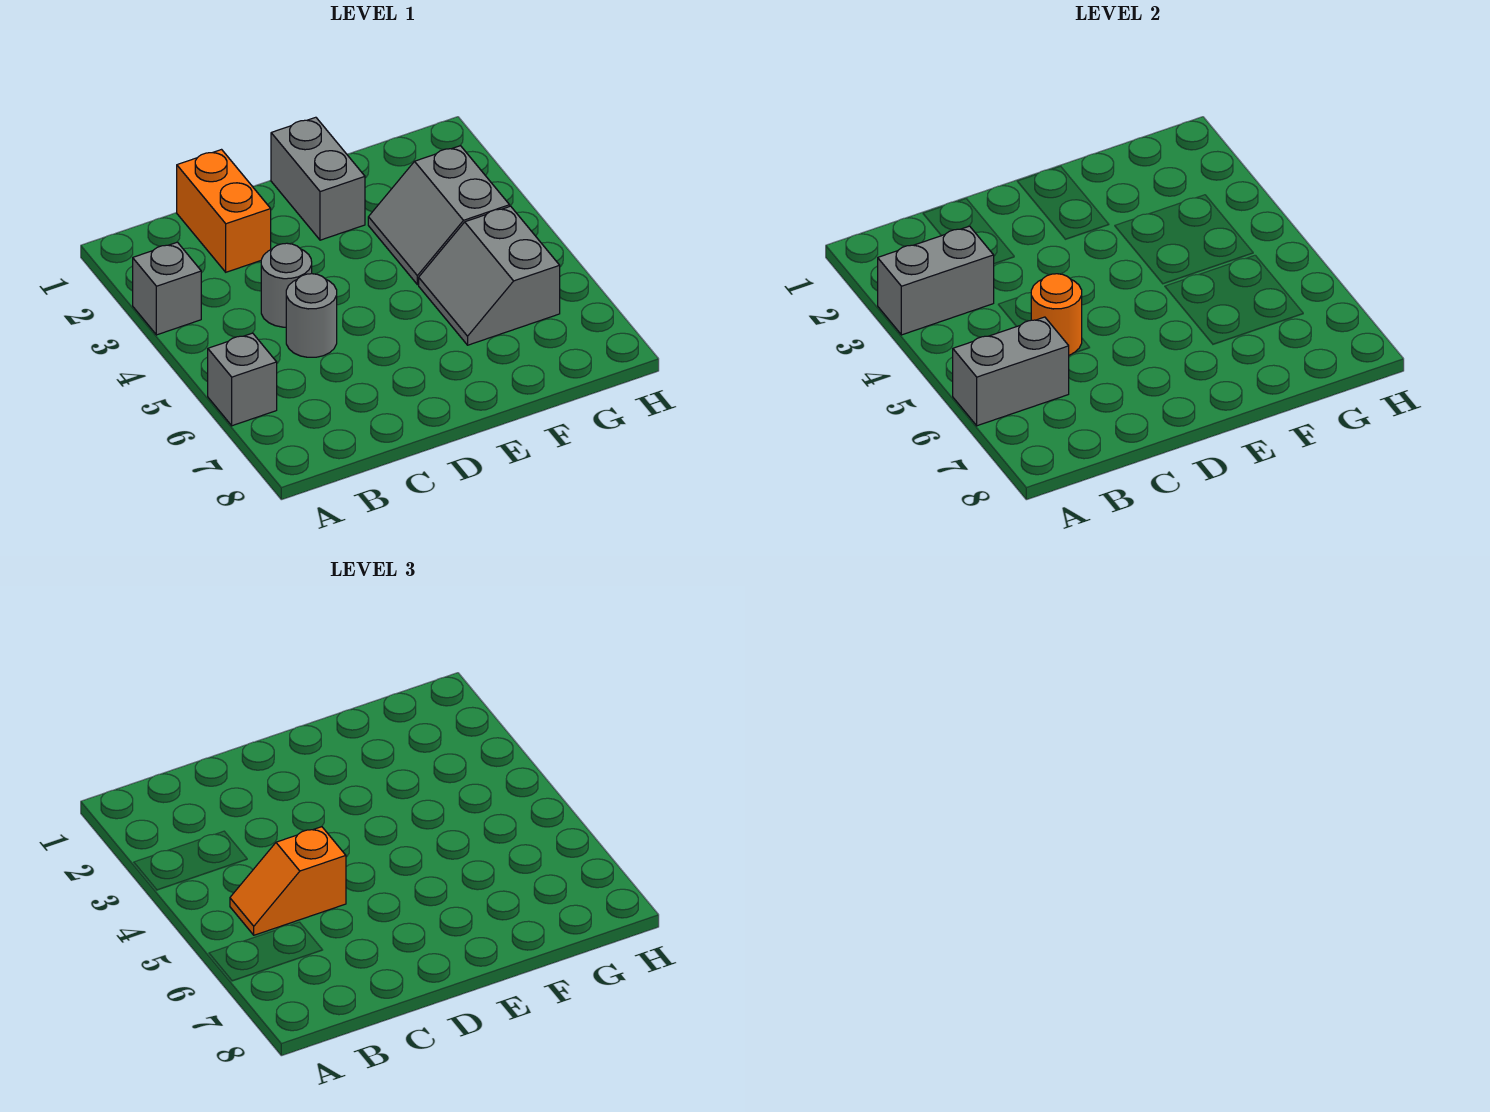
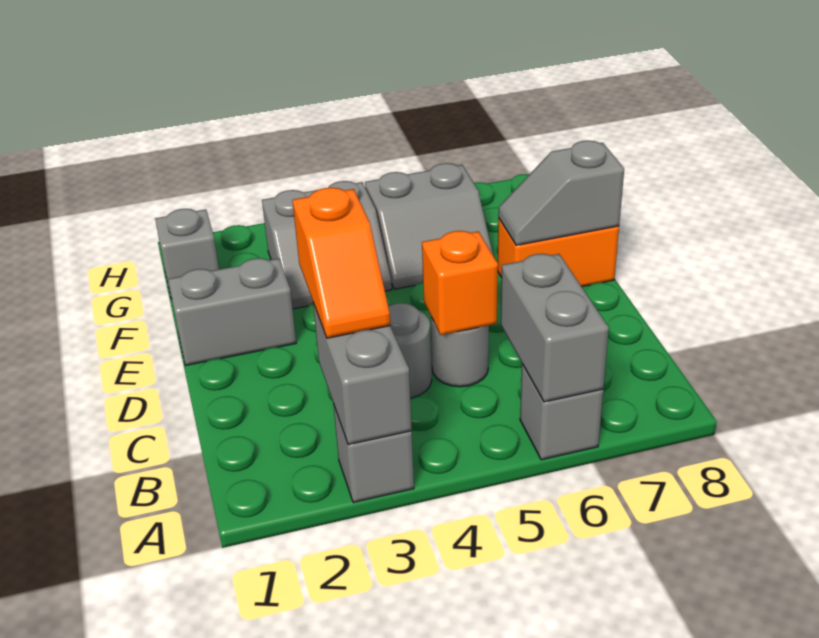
orange slope B5:C5 level 3 top C -> orange slope B3:C3 level 3 top C
orange brick C1:C2 level 1 -> orange brick E7:E8 level 1
orange round brick C5 level 2 -> orange brick C5 level 2
none -> grey slope E7:E8 level 2 top 8
none -> grey brick G1 level 1

